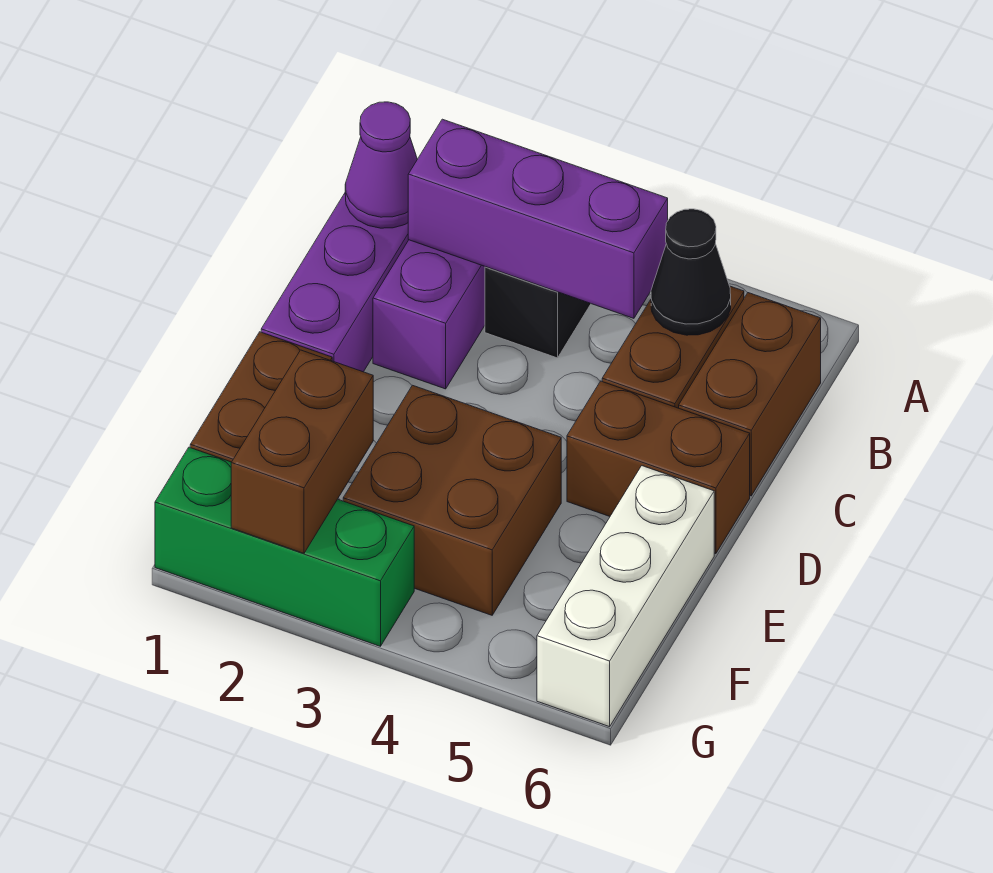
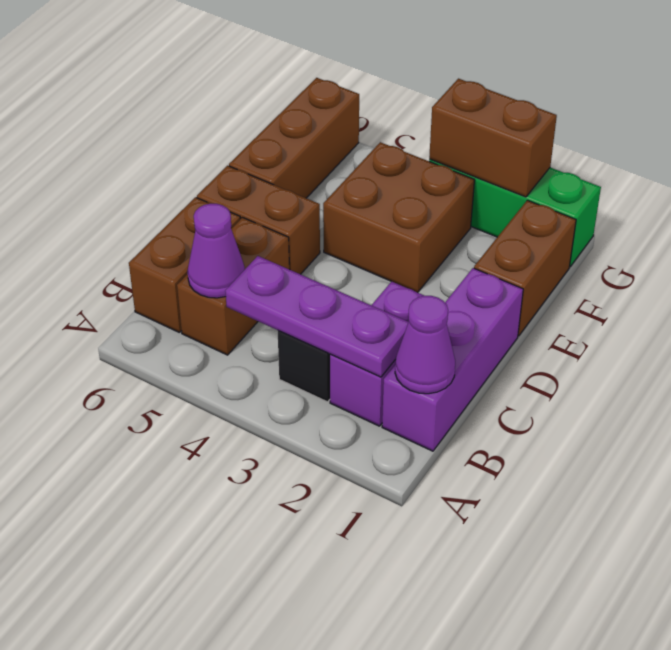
purple brick B2:B4 level 2 -> purple plate B2:B4 level 2
black cone B5 level 2 -> purple cone B5 level 2
white brick E6:G6 level 1 -> brown brick E6:G6 level 1
brown brick F2:G2 level 2 -> brown brick G2:G3 level 2

